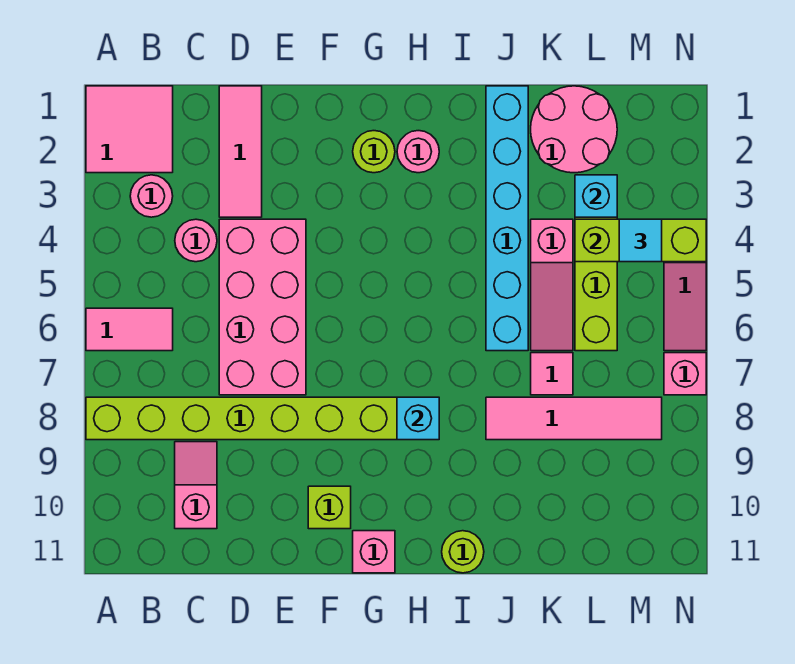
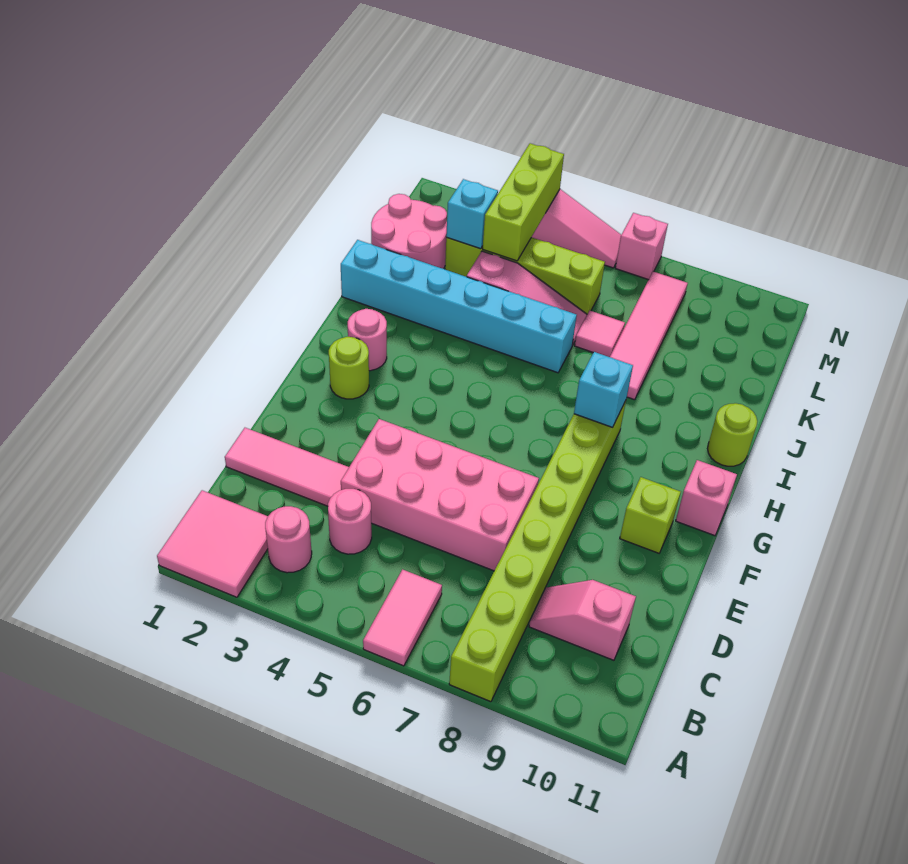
cyan tile M4 level 3 -> none

